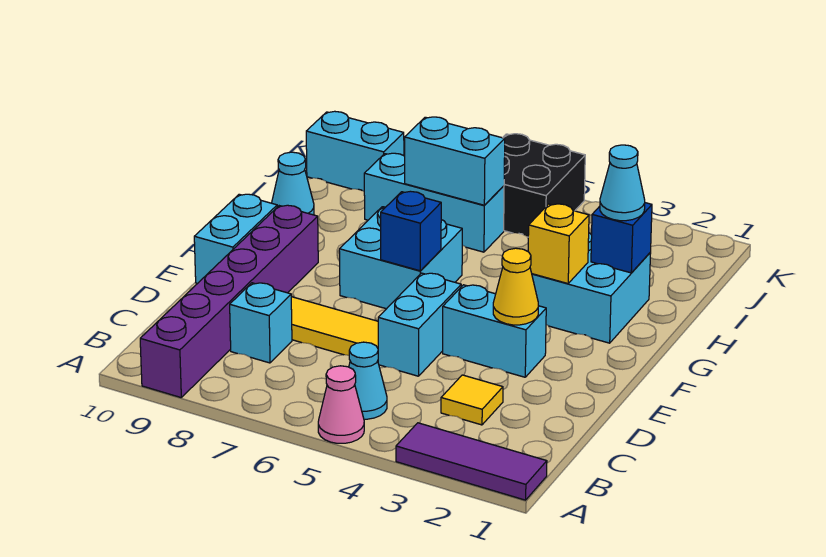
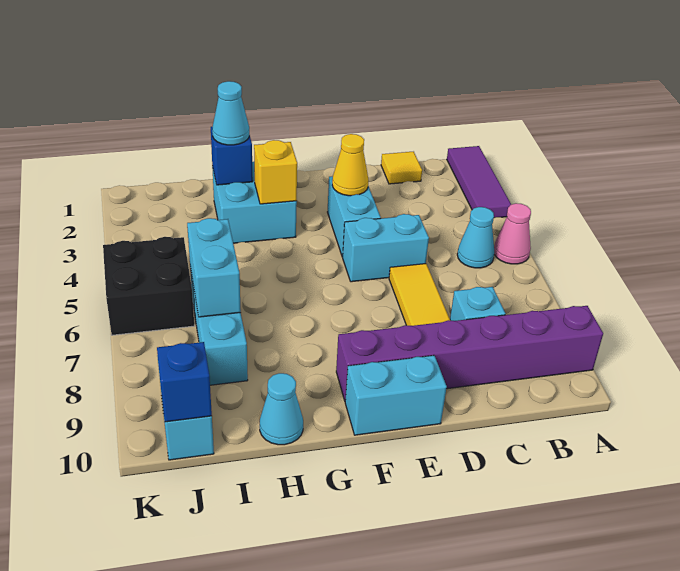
yellow tile C3 level 1 -> yellow tile C1 level 1
cyan brick F6:G7 level 1 -> none
blue brick F6 level 2 -> blue brick J10 level 2

